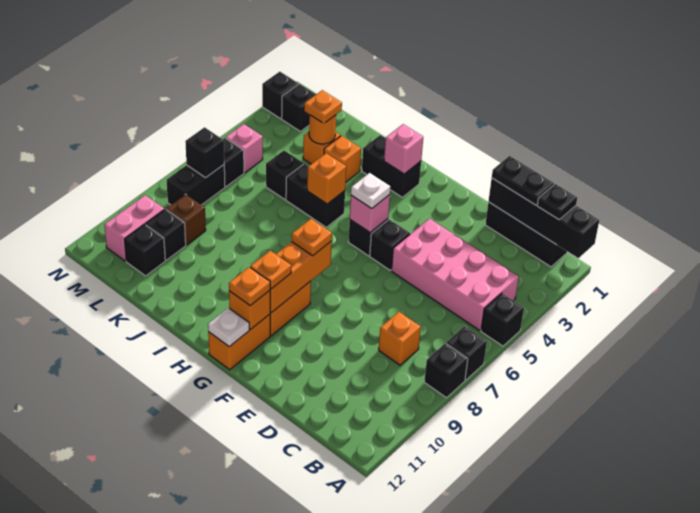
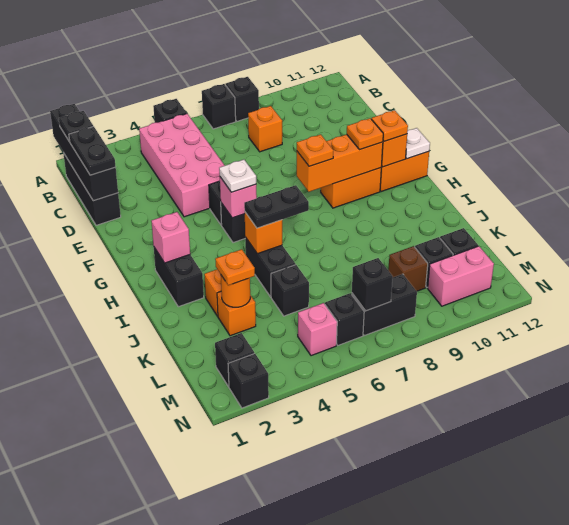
none -> black plate I5:I6 level 3

